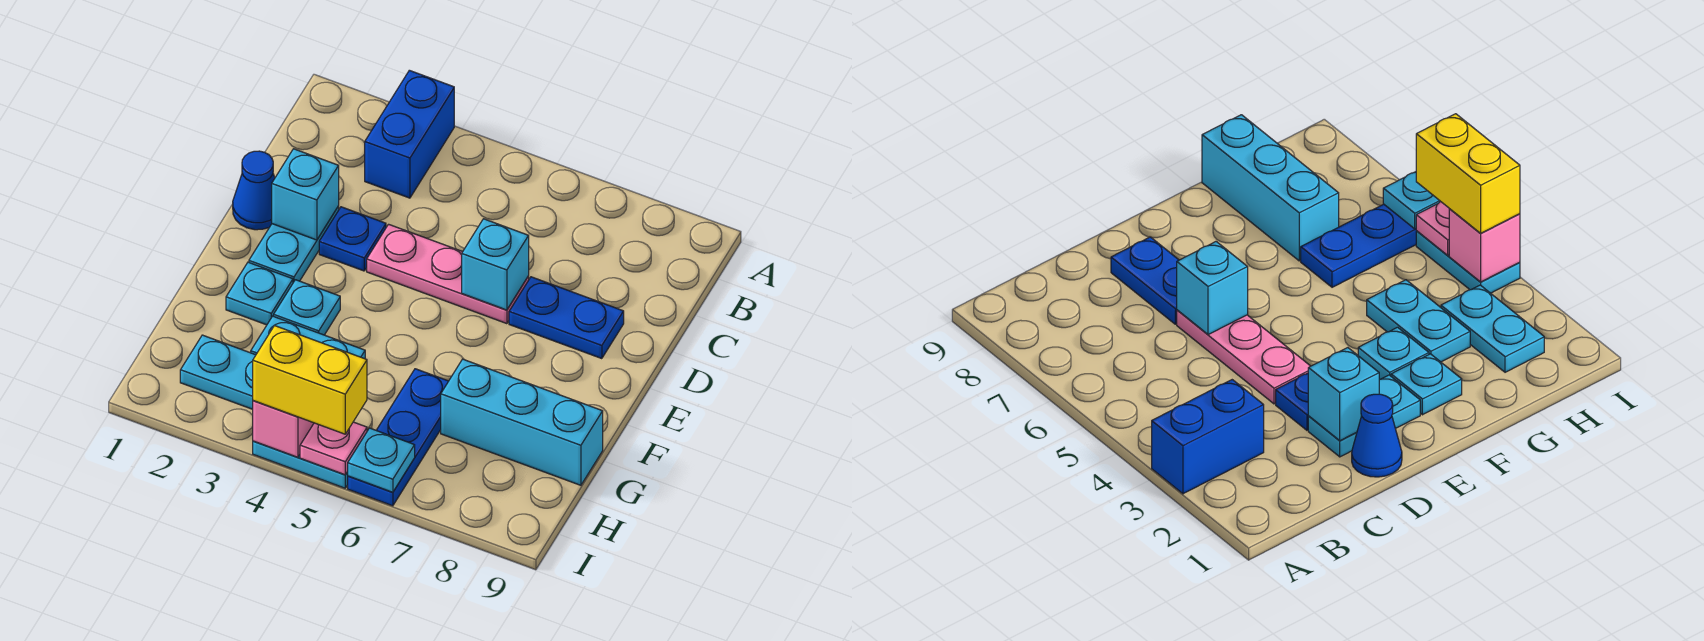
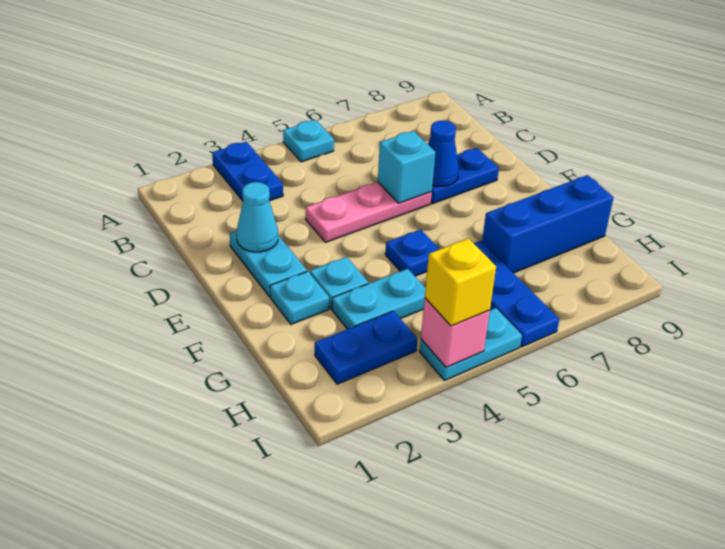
blue brick A3:B3 level 1 -> blue plate A3:B3 level 1
blue cone D1 level 1 -> blue cone D7 level 2
cyan brick D2 level 2 -> cyan cone D2 level 2
blue plate D3 level 1 -> blue plate F5 level 1
cyan brick G7:G9 level 1 -> blue brick G7:G9 level 1
cyan plate H2:H3 level 1 -> blue plate H2:H3 level 1
yellow brick I4:I5 level 3 -> yellow brick I4 level 3
pink plate I5 level 2 -> none
cyan plate I6 level 2 -> cyan plate A5 level 1

